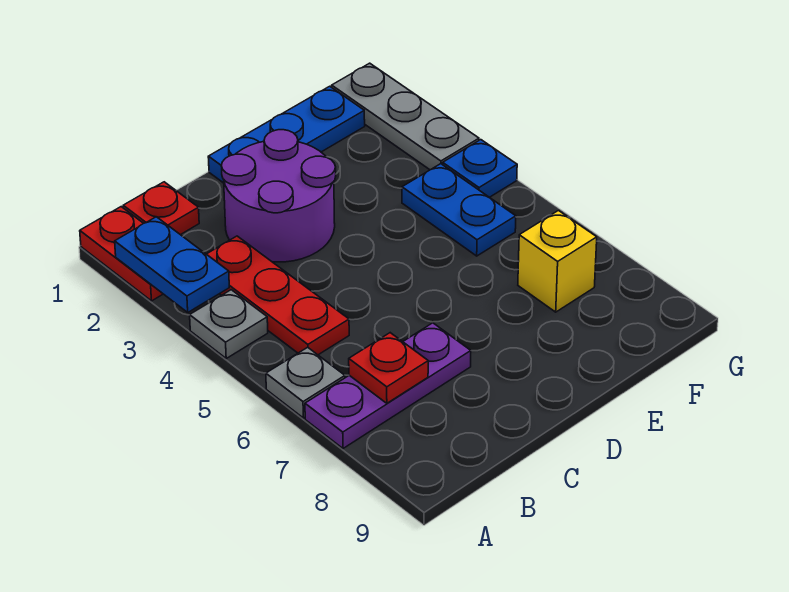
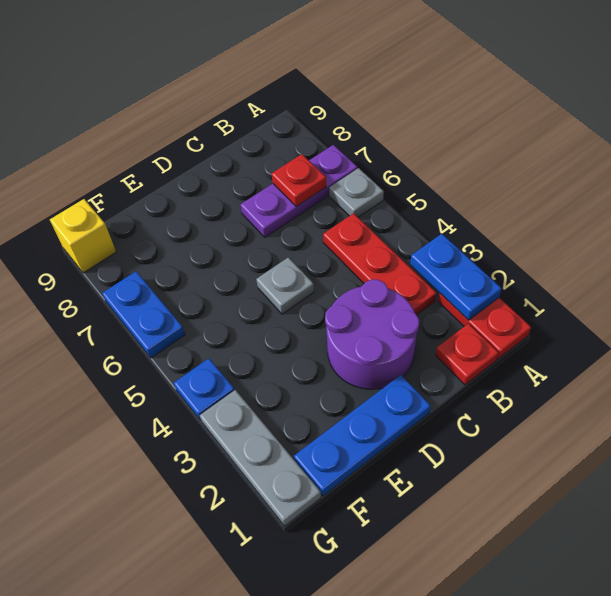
grey plate A4 level 1 -> grey plate D5 level 1
blue plate F4:F5 level 1 -> blue plate G6:G7 level 1
yellow brick F7 level 1 -> yellow brick G9 level 1

